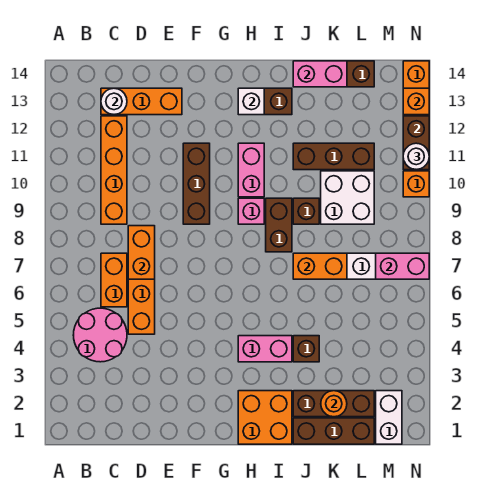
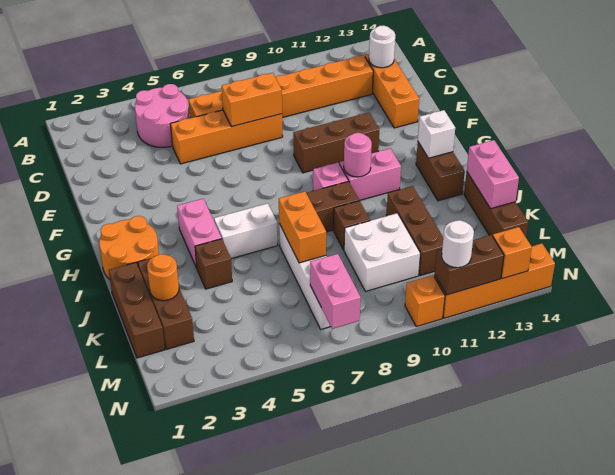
orange brick H1:I2 level 1 -> orange round brick H1:I2 level 1
none -> pink round brick H10 level 2
white brick M1:M2 level 1 -> white brick I5:I6 level 1

